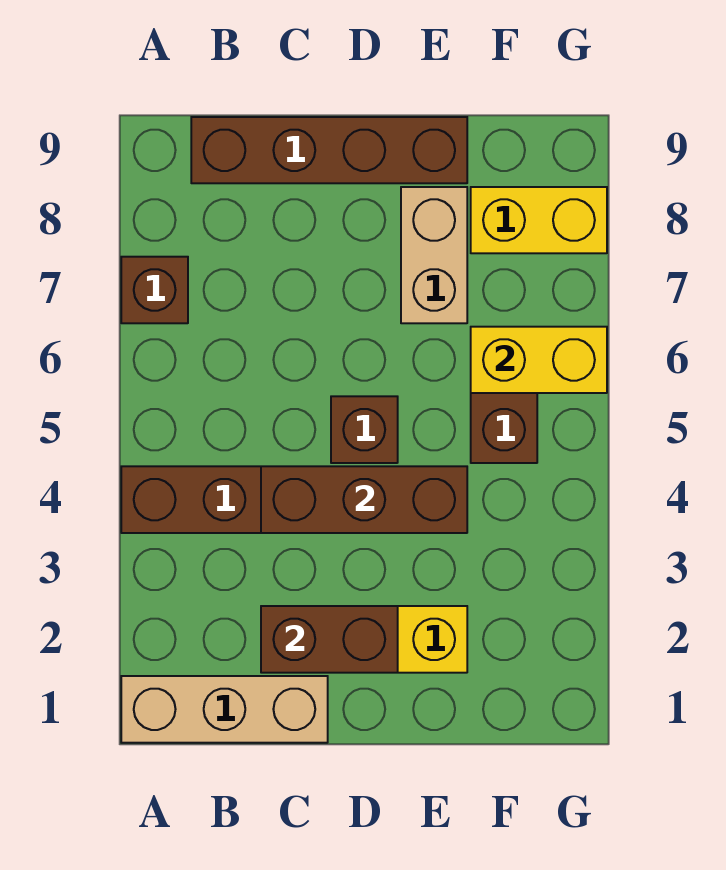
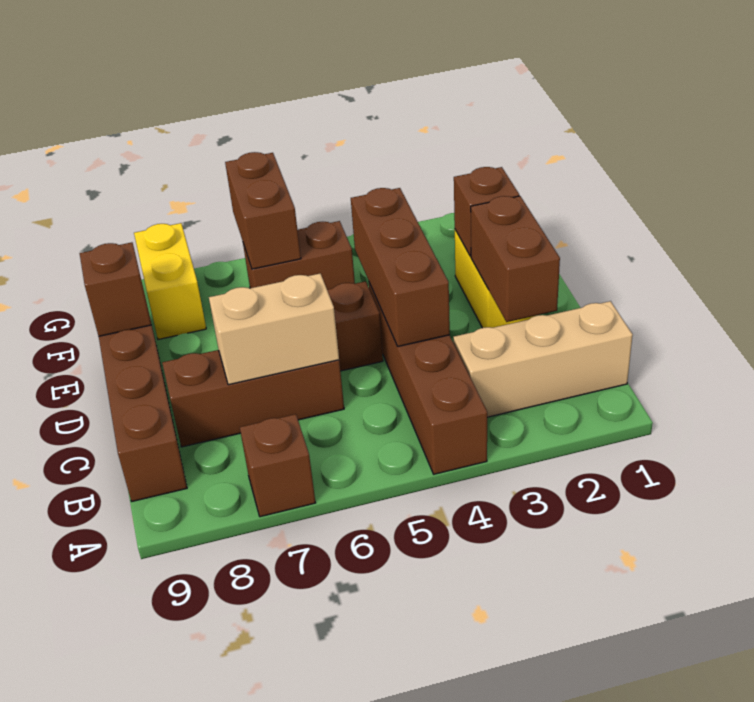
tan brick A1:C1 level 1 -> tan brick B1:B3 level 1
none -> brown brick C6:C8 level 1
none -> brown brick E2 level 2
tan brick E7:E8 level 1 -> tan brick C6:C7 level 2
none -> brown brick E9 level 2
yellow brick F6:G6 level 2 -> brown brick F6:G6 level 2

